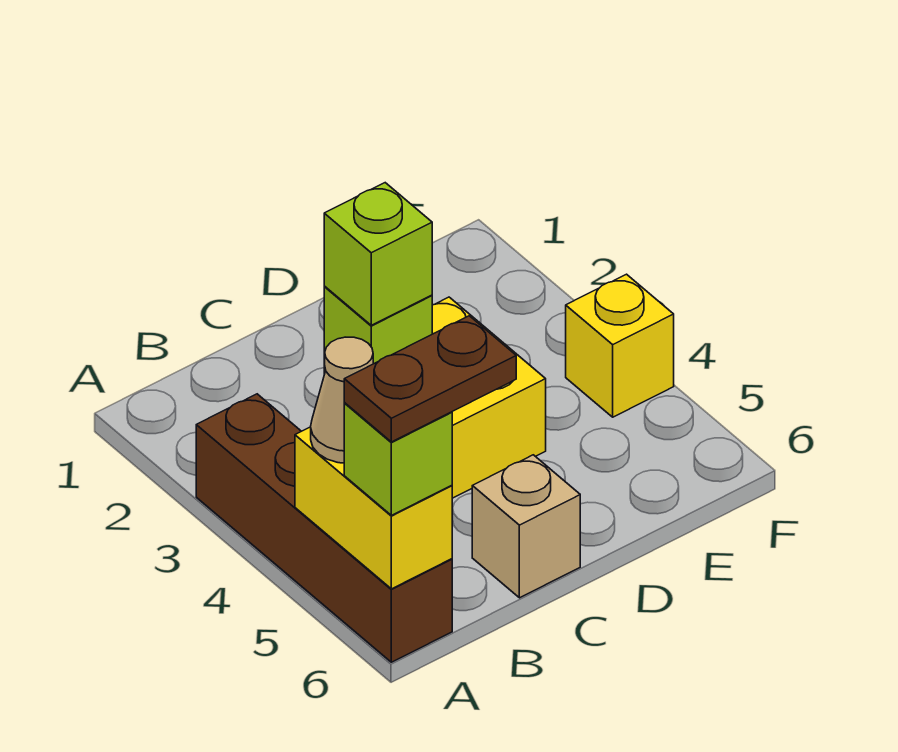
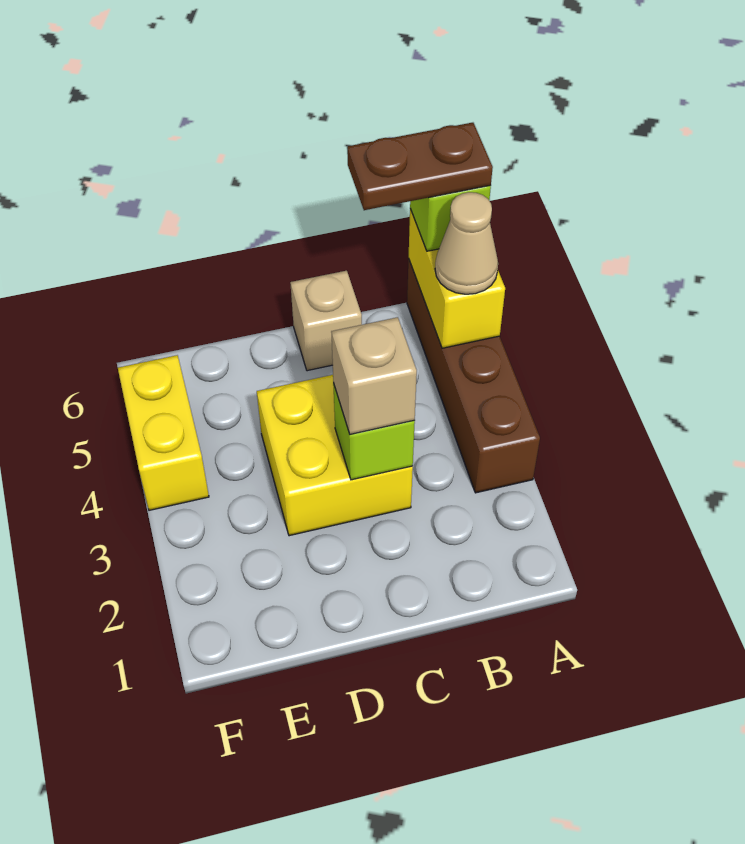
lime brick C3 level 3 -> tan brick C3 level 3
yellow brick F4 level 1 -> yellow brick F4:F5 level 1

